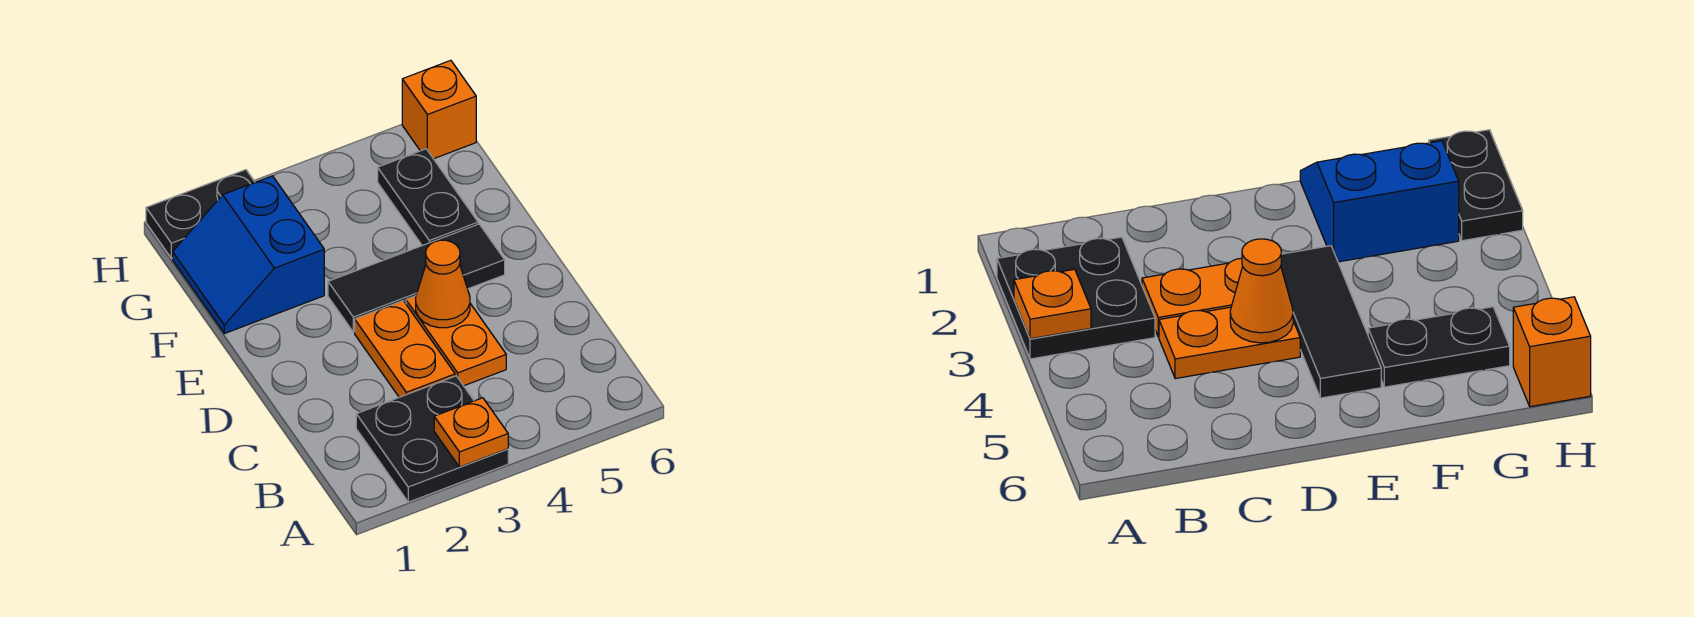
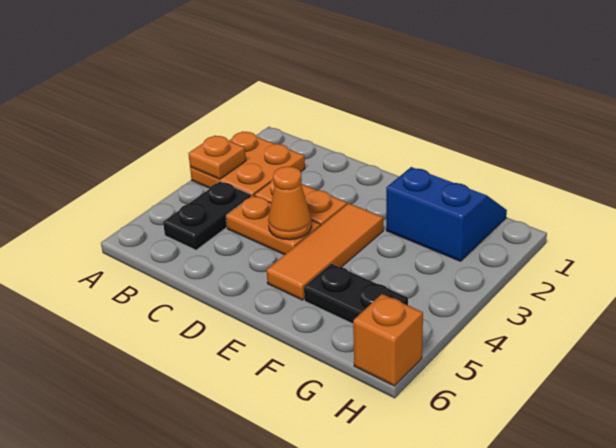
black plate A2:B3 level 1 -> orange plate A2:B3 level 1
black tile E3:E5 level 1 -> orange tile E3:E5 level 1
black plate H1:H2 level 1 -> black plate B4:B5 level 1

